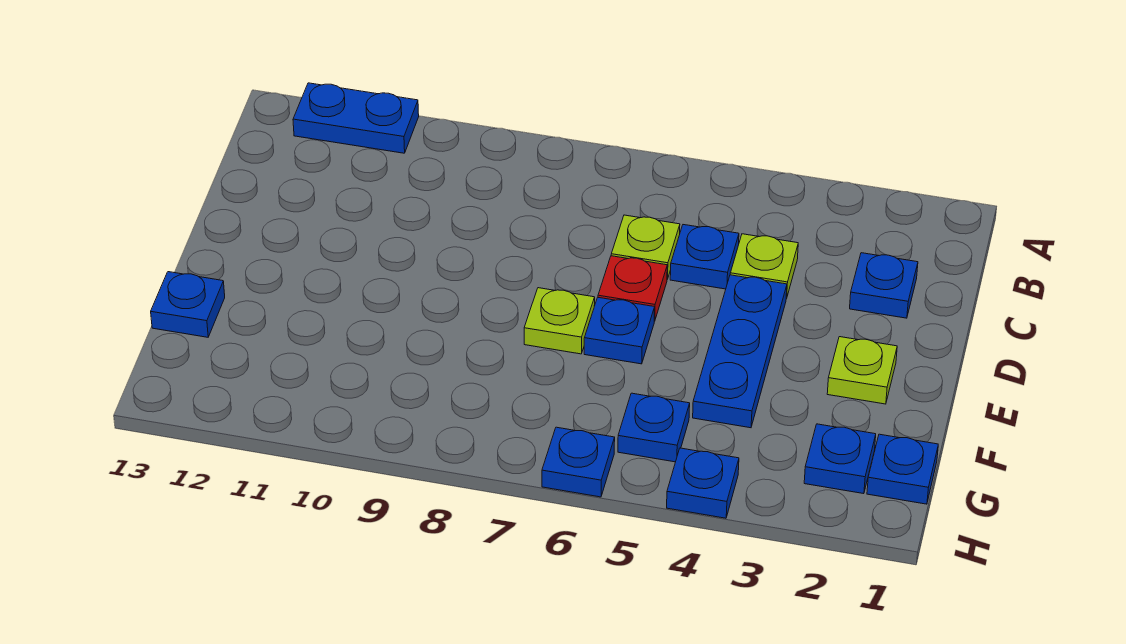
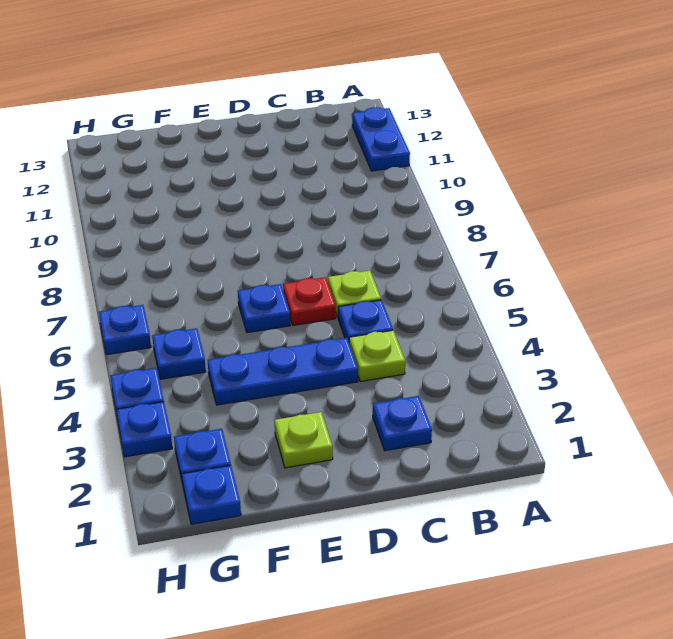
lime plate E7 level 1 -> none
blue plate F13 level 1 -> blue plate H3 level 1

